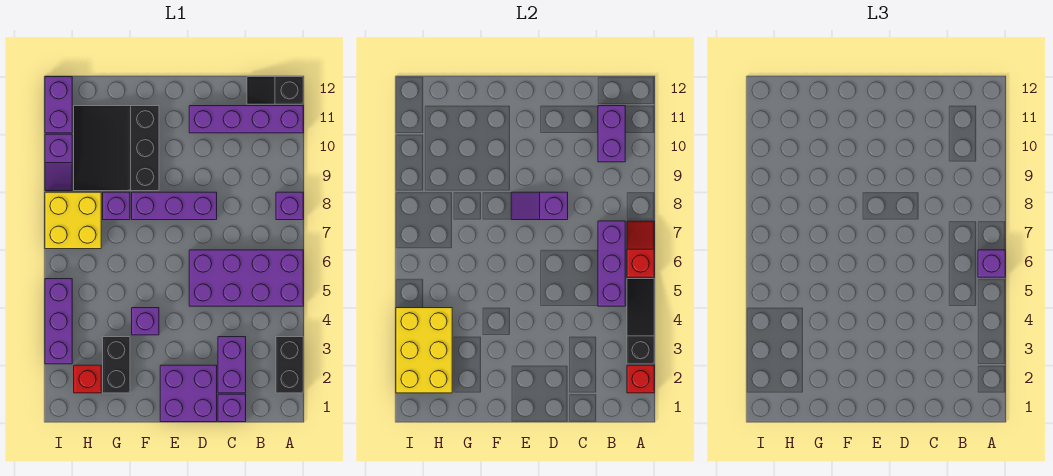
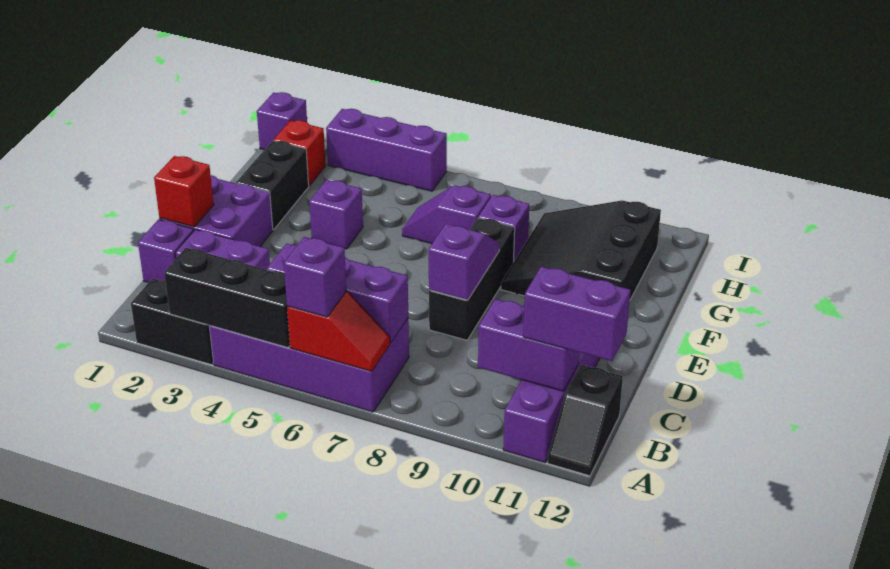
red brick A2 level 2 -> red brick D1 level 2
black slope A3:A5 level 2 top 3 -> black brick A3:A5 level 2
purple brick A5:D6 level 1 -> purple brick A4:B7 level 1
purple brick A8 level 1 -> purple brick I1 level 1
black slope A12:B12 level 1 top A -> black slope A12:B12 level 1 top B
purple brick D8:F8 level 1 -> black brick D8:F8 level 1
black slope F9:H11 level 1 top F -> black slope F9:H11 level 1 top 11
black brick G2:G3 level 1 -> black brick F2:G2 level 1
yellow brick H2:I4 level 2 -> none
yellow brick H7:I8 level 1 -> none
purple slope I9:I10 level 1 top 10 -> purple slope G6:G7 level 1 top 7
purple brick I11:I12 level 1 -> purple brick B11:B12 level 3

